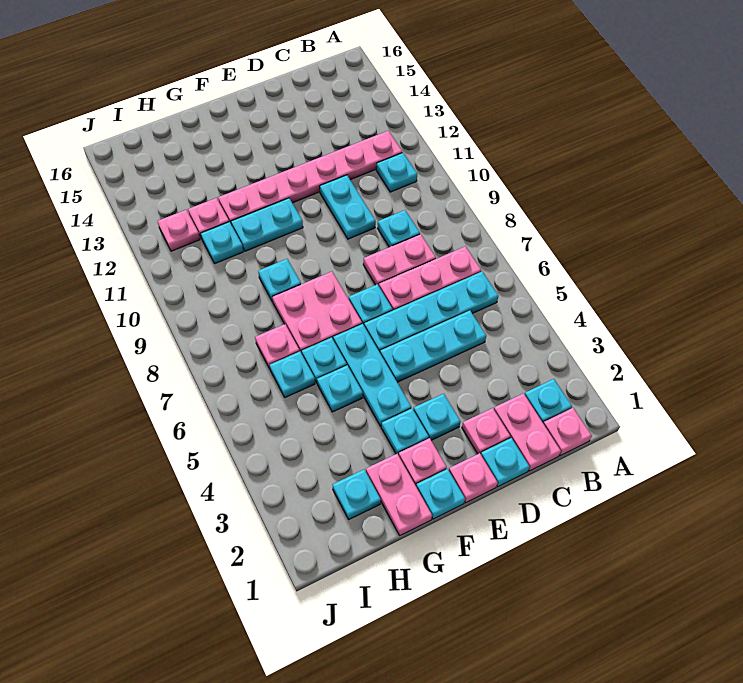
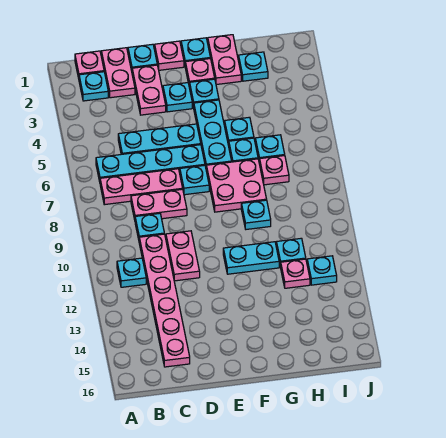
pink plate B12:G12 level 1 -> pink plate C10:C15 level 1
pink plate D2 level 1 -> pink plate D2:D3 level 1
cyan plate D10:D11 level 1 -> pink plate D10:D11 level 1
pink plate I12 level 1 -> cyan plate I12 level 1

